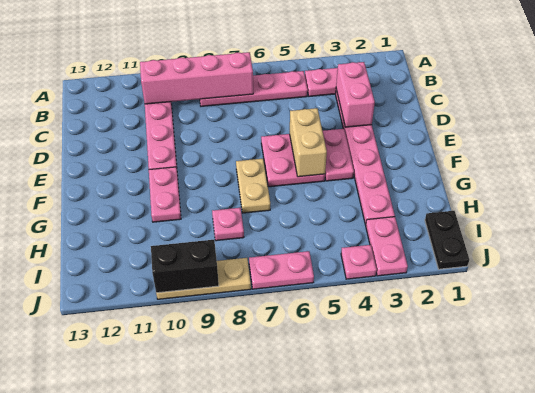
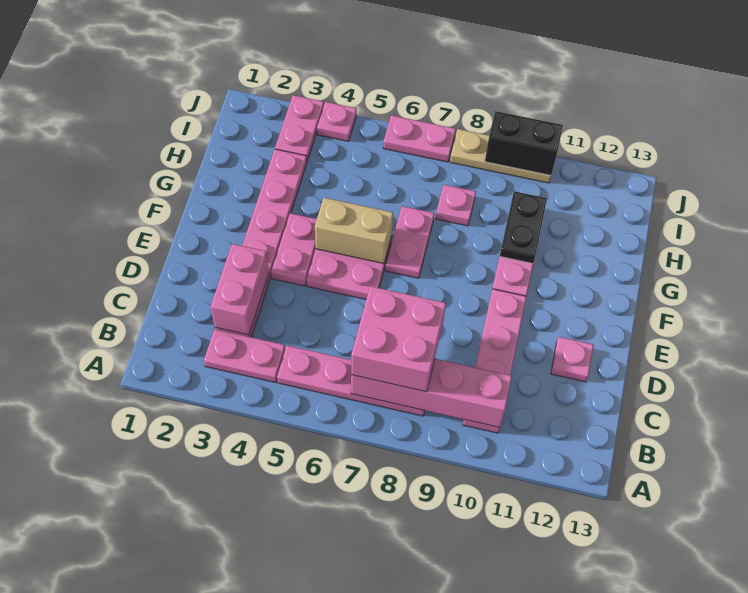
none -> pink brick B7:C8 level 3
none -> pink plate D12 level 1
tan brick E5:F5 level 2 -> tan brick F5:F6 level 2
tan plate F7:G7 level 1 -> pink plate F7:G7 level 1
black plate I1:J1 level 1 -> black plate G10:H10 level 2

